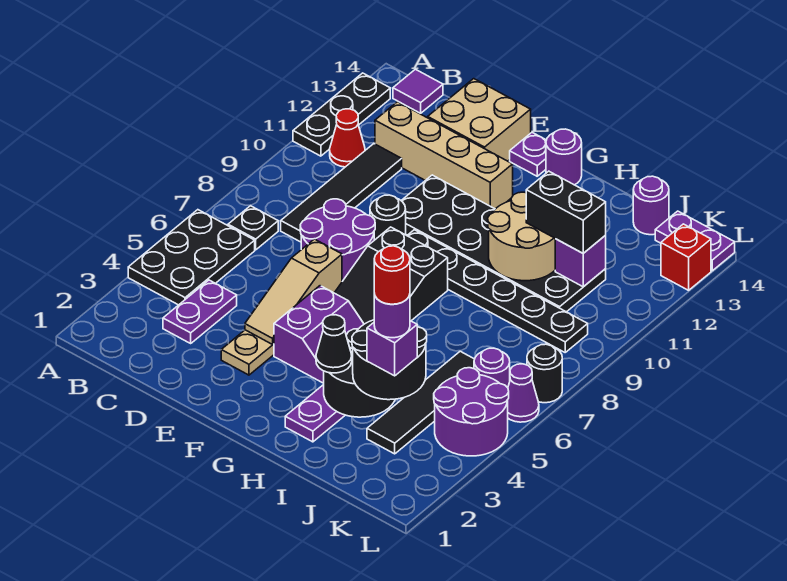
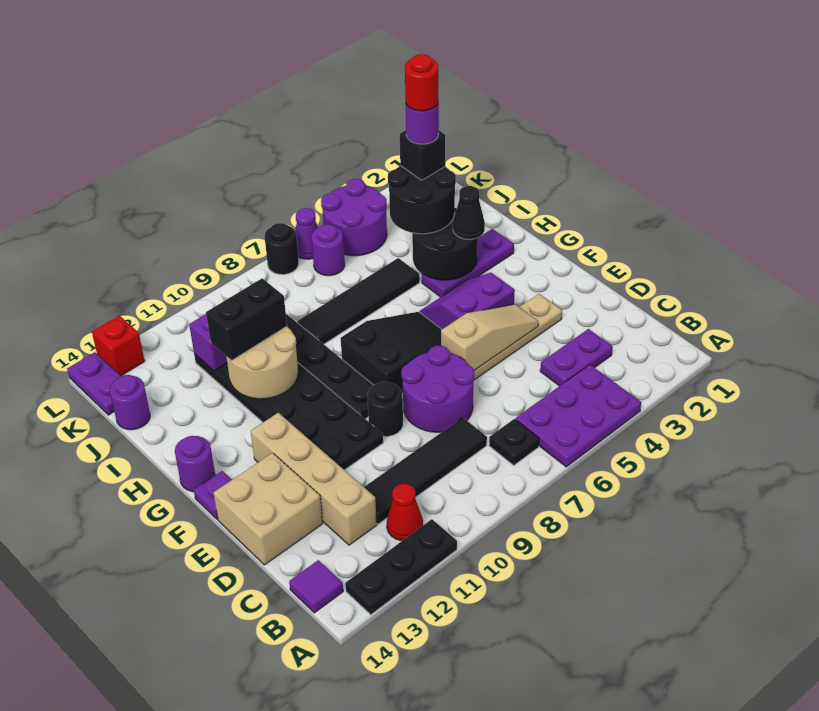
black plate A4:B6 level 1 -> purple plate A4:B6 level 1
black brick I11:J11 level 3 -> black brick I10:I11 level 3
black tile J3:J6 level 1 -> black tile I5:I8 level 1
purple brick J3 level 4 -> black brick J3 level 4

